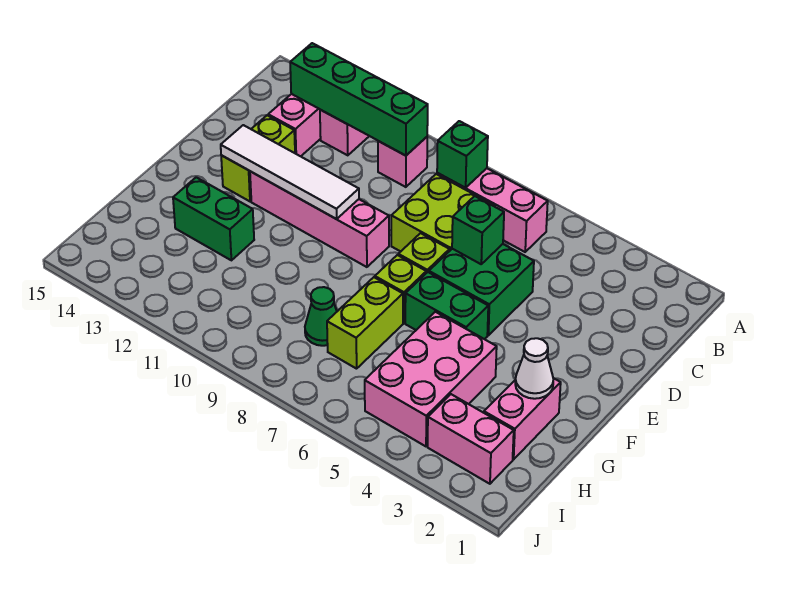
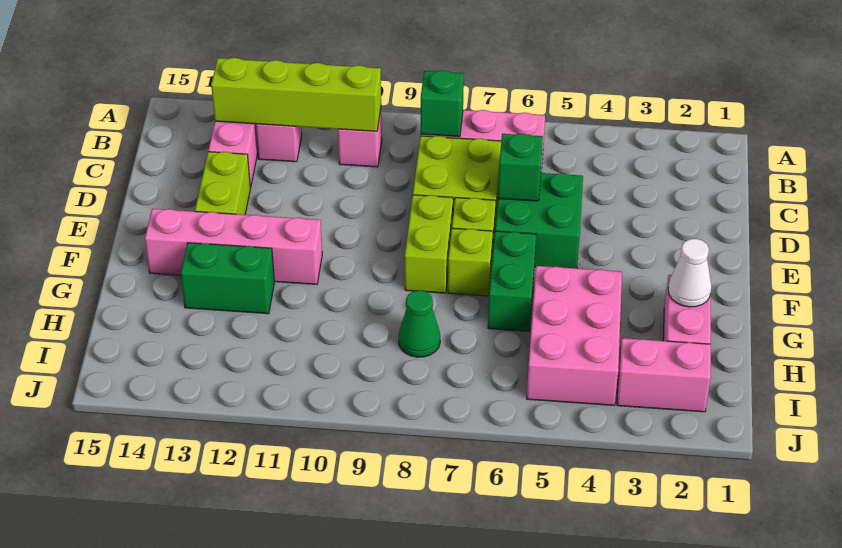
green brick B10:B13 level 2 -> lime brick B10:B13 level 2
pink brick E9:E12 level 1 -> pink brick F11:F14 level 1
white tile E10:E13 level 2 -> none
green brick F5:F6 level 1 -> green brick F6:G6 level 1
lime brick G7:H7 level 1 -> lime brick E8:F8 level 1

